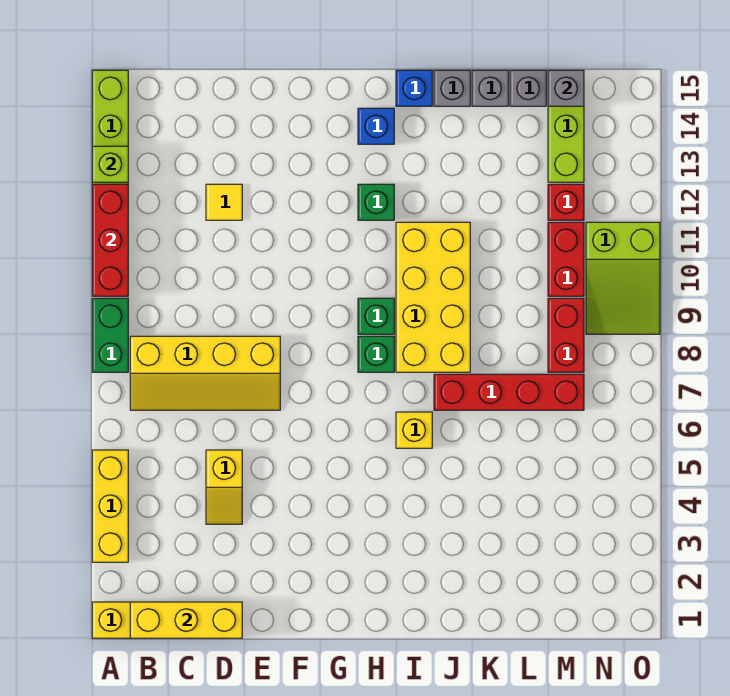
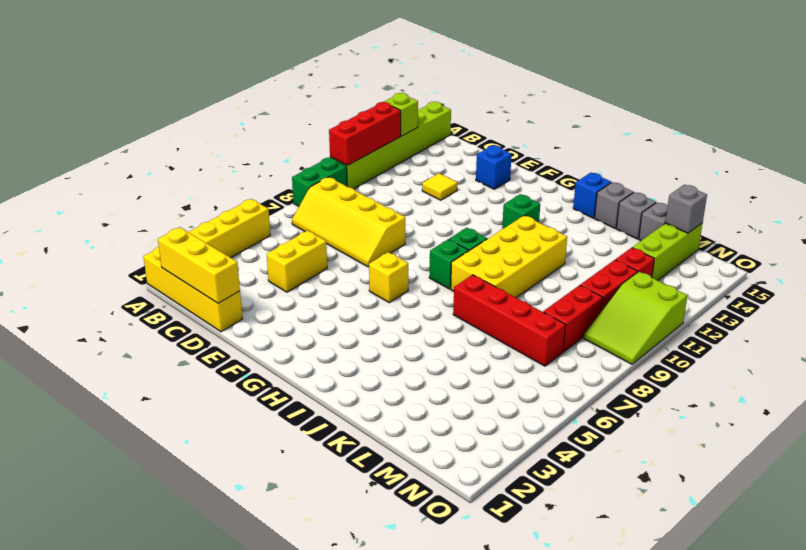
yellow slope D4:D5 level 1 top 5 -> yellow brick D4:D5 level 1
blue brick H14 level 1 -> blue brick E14 level 1
yellow brick I6 level 1 -> yellow brick G6 level 1

